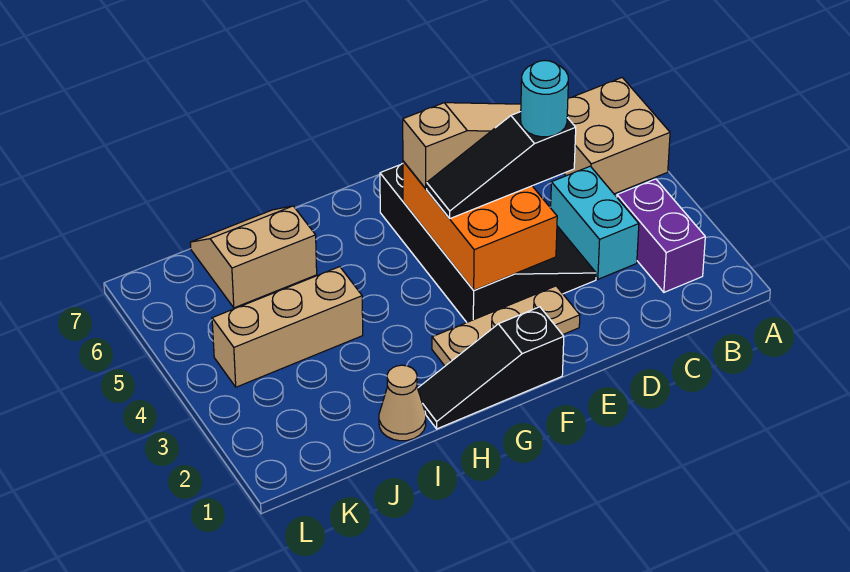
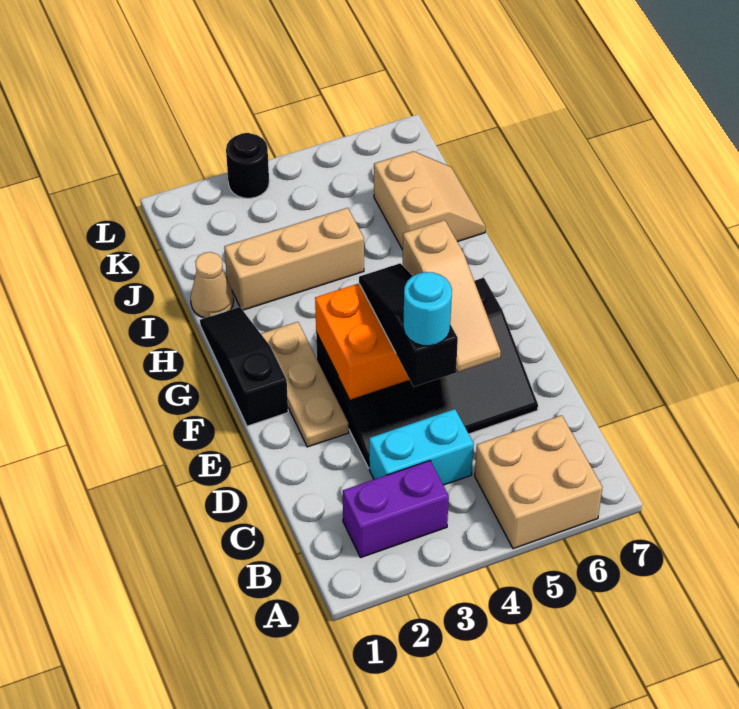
tan brick I4:K4 level 1 -> tan brick I2:I4 level 1
none -> black round brick L3 level 1

